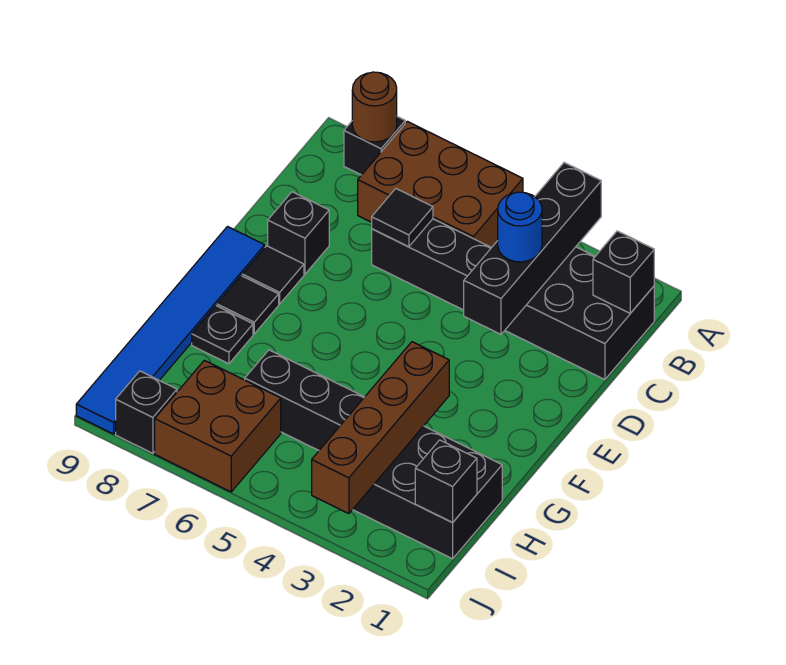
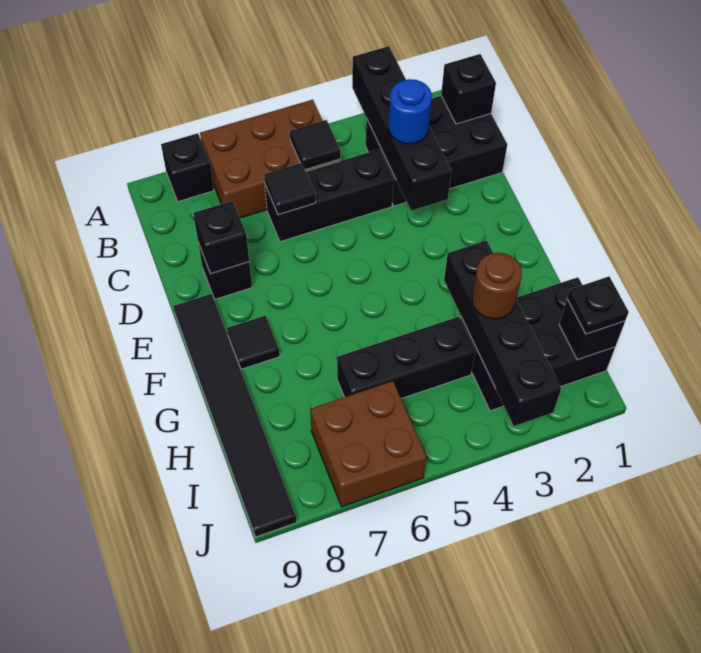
brown round brick A8 level 2 -> brown round brick H3 level 3
black tile E8 level 1 -> black tile B5 level 2
blue tile E9:J9 level 1 -> black tile E9:J9 level 1
brown brick G3:J3 level 2 -> black brick G3:J3 level 2
black plate G8 level 1 -> black plate I1 level 3
black brick J8 level 1 -> black brick D8 level 2

